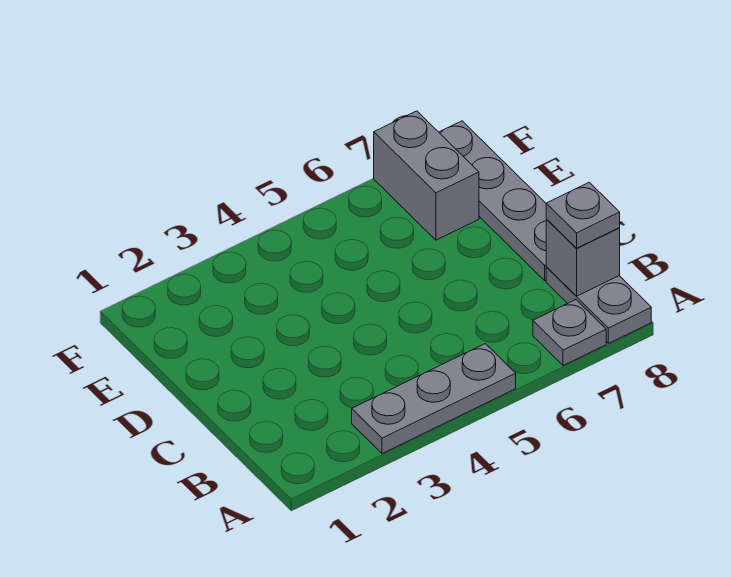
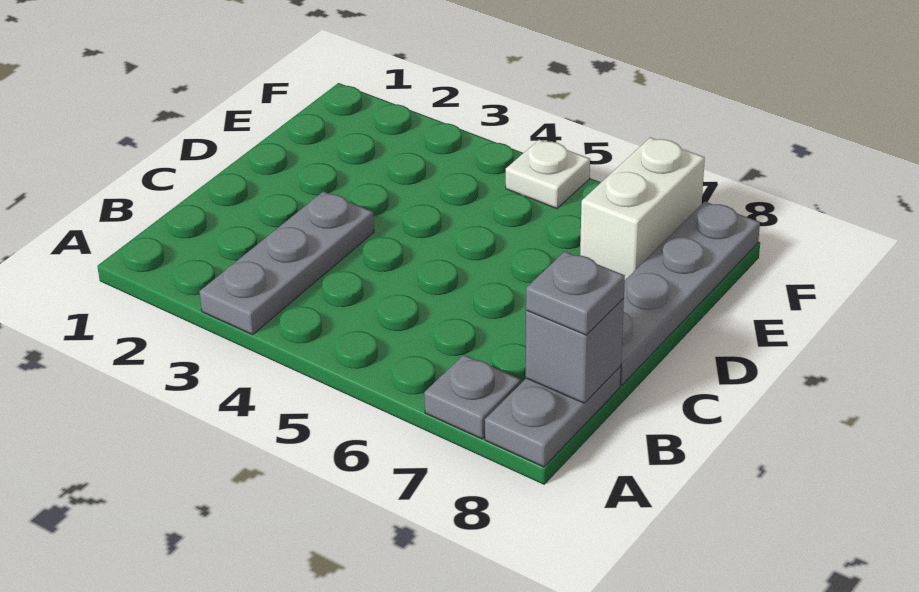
grey plate A3:A5 level 1 -> grey plate A3:C3 level 1
grey brick E7:F7 level 1 -> white brick E7:F7 level 1
none -> white plate F5 level 1

